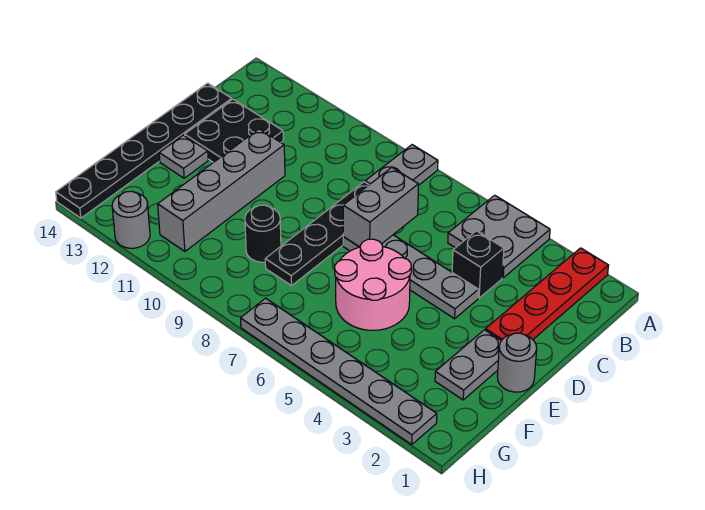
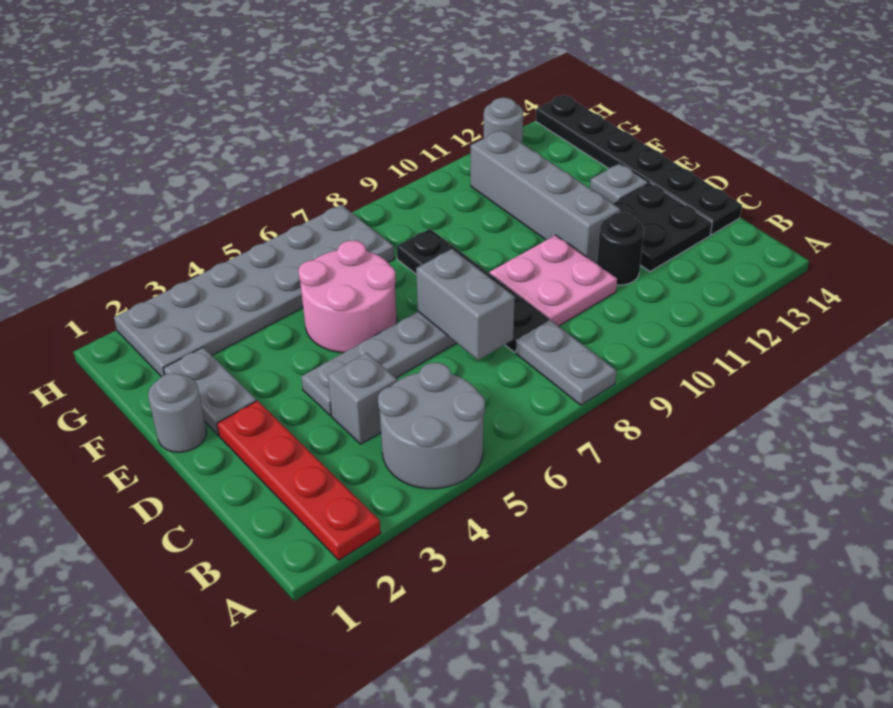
grey plate A4:B5 level 1 -> grey round brick A4:B5 level 1
black brick C4 level 1 -> grey brick C4 level 1
none -> pink plate C9:D10 level 1
black round brick F9 level 1 -> black round brick C11 level 1
grey plate H2:H7 level 1 -> grey plate G2:H7 level 1

